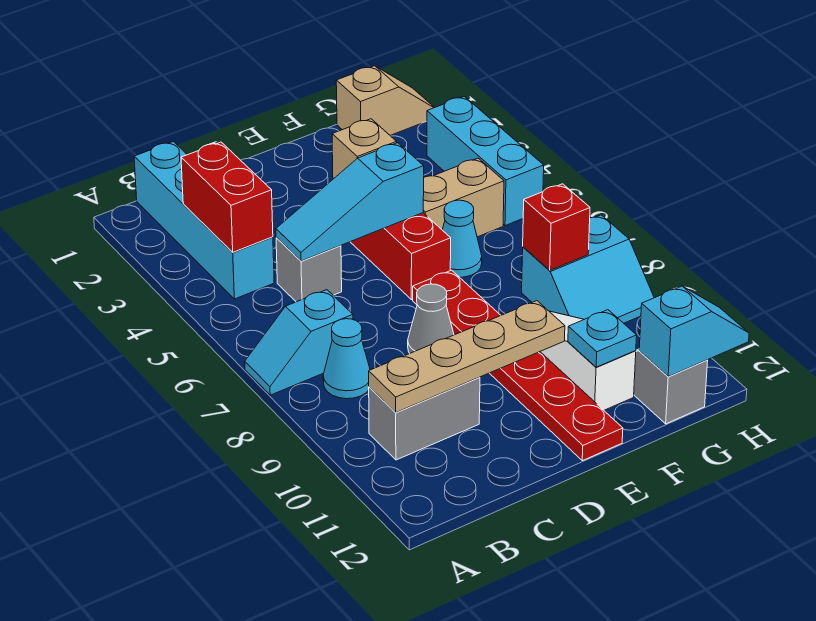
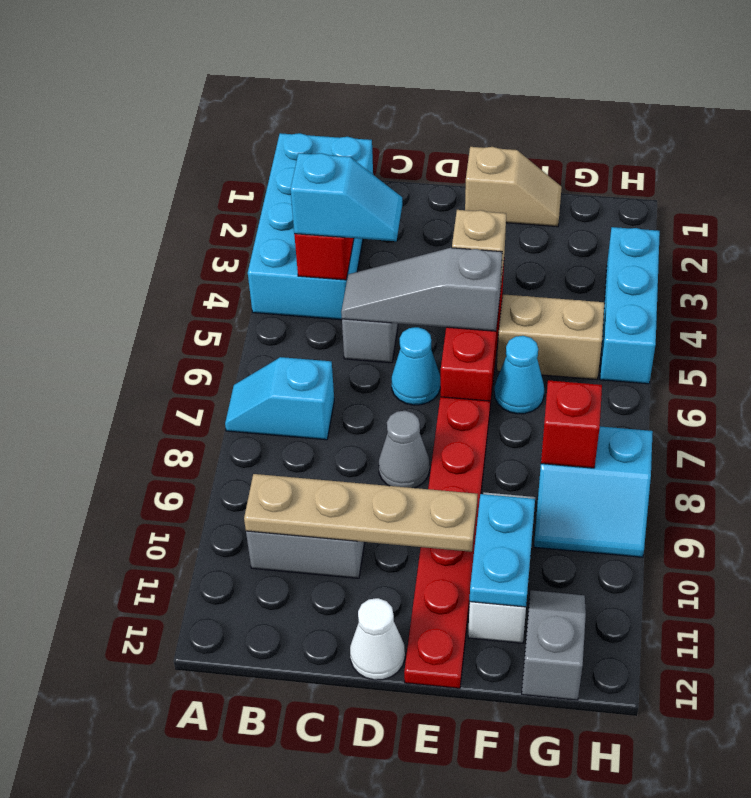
cyan brick B1:B4 level 1 -> cyan brick A1:B4 level 1
cyan cone B8 level 1 -> cyan cone D6 level 1
cyan slope C5:E5 level 2 top E -> grey slope C5:E5 level 2 top E
none -> white cone D12 level 1
cyan plate F11 level 2 -> cyan plate F10:F11 level 2
tan slope G1:H1 level 1 top G -> tan slope E1:F1 level 1 top E
cyan slope G12:H12 level 2 top G -> cyan slope B4:C4 level 3 top B

